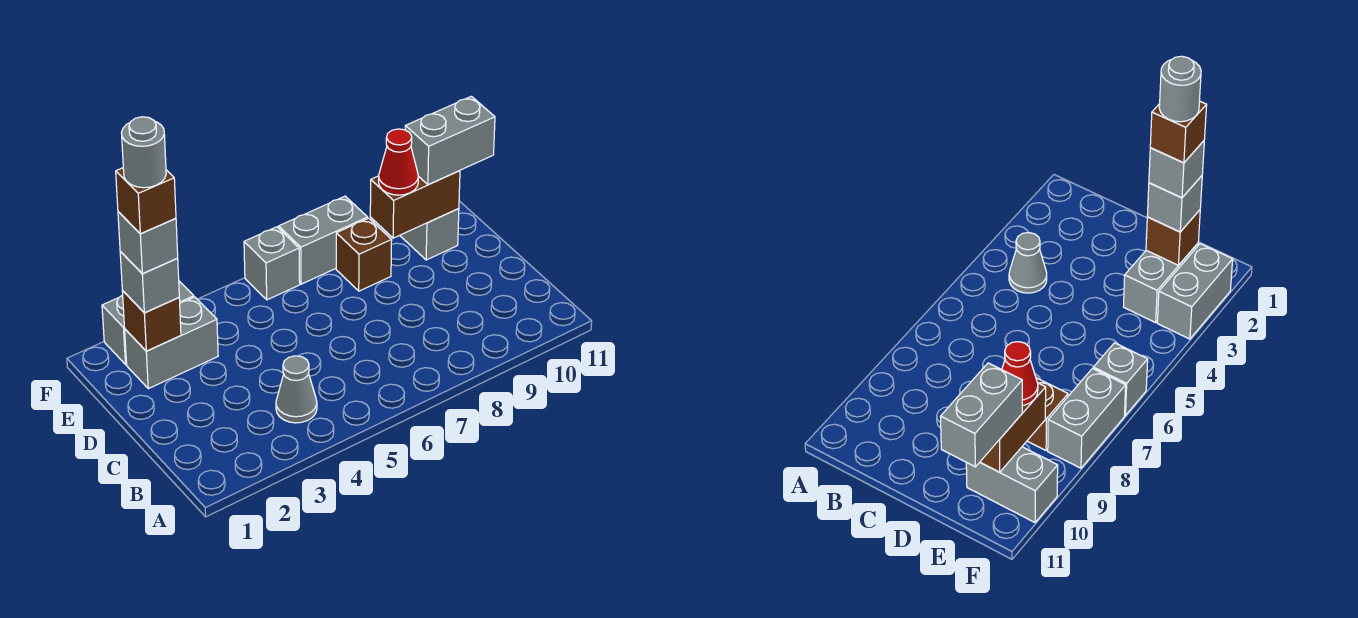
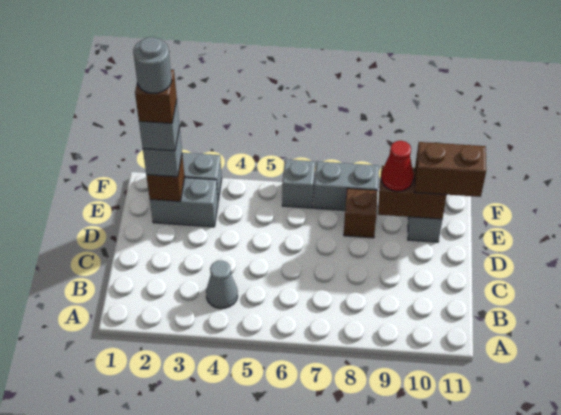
grey brick E10:E11 level 3 -> brown brick E10:E11 level 3

